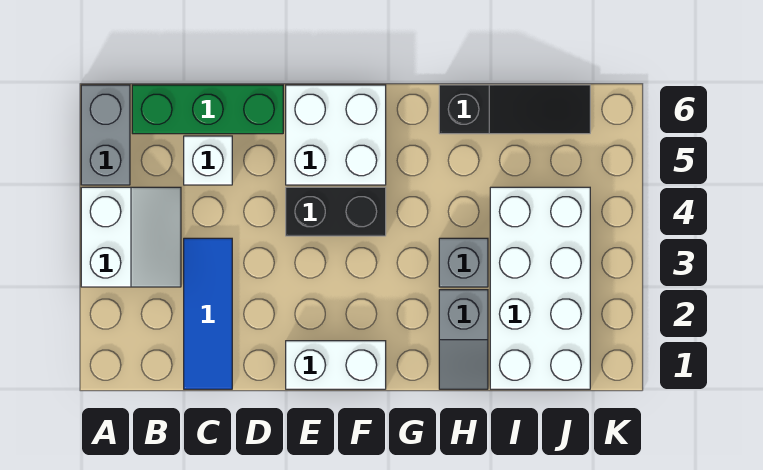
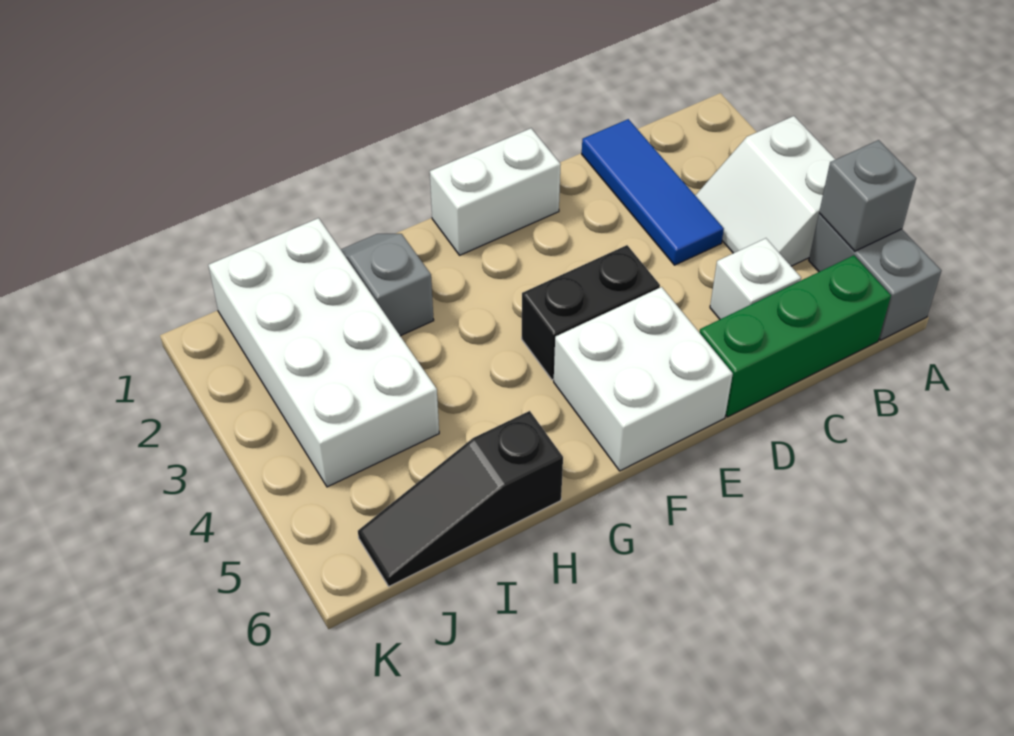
grey brick H3 level 1 -> grey brick A5 level 2

